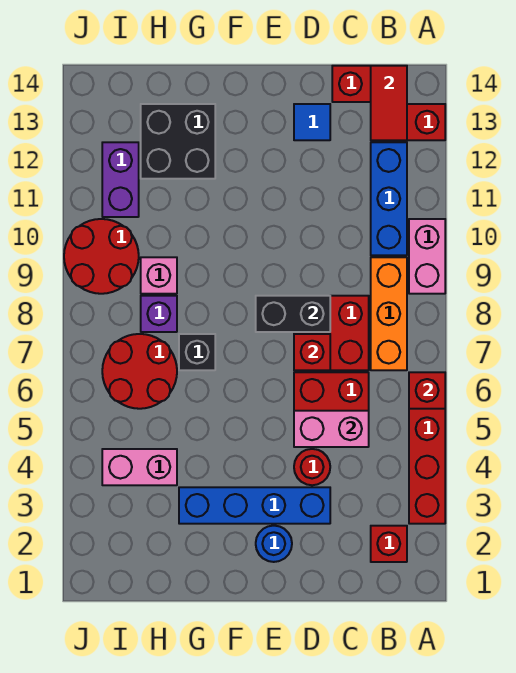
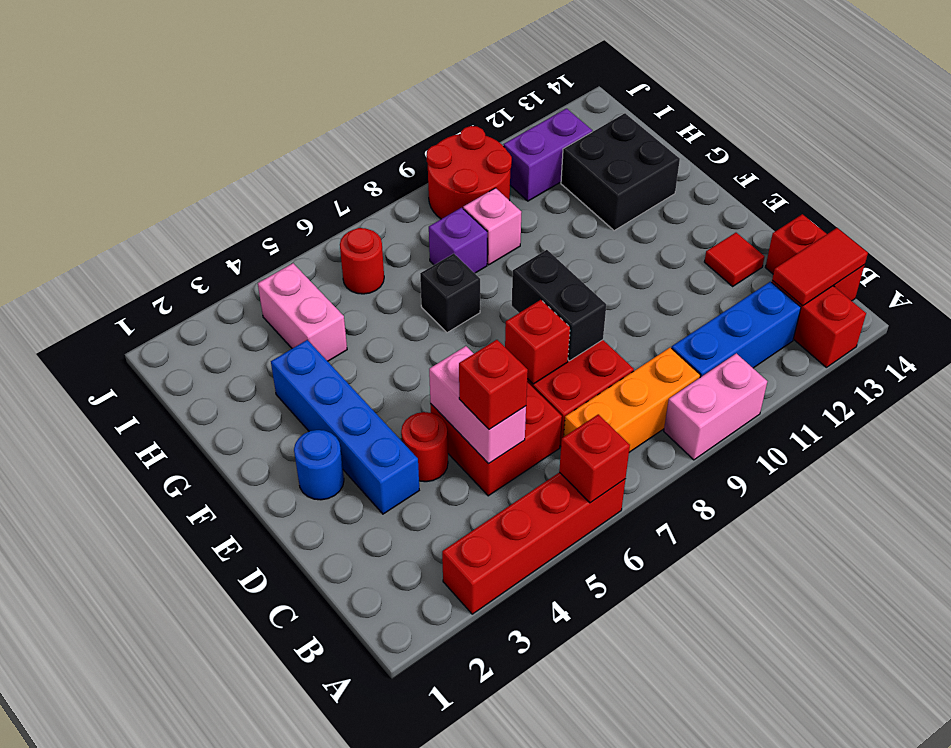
red brick B2 level 1 -> red brick C5 level 3
blue tile D13 level 1 -> red tile D13 level 1
red round brick H6:I7 level 1 -> red round brick I6 level 1

